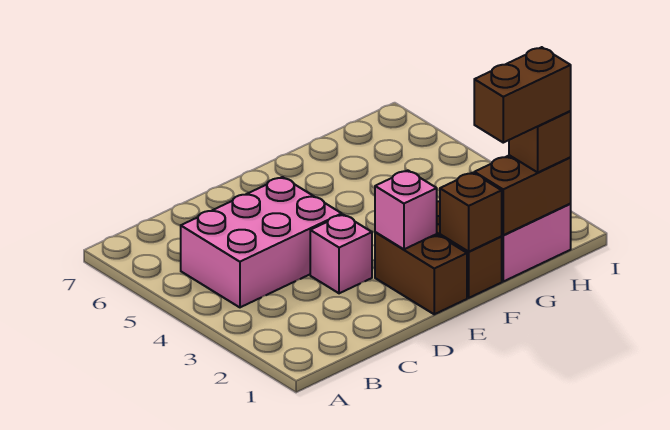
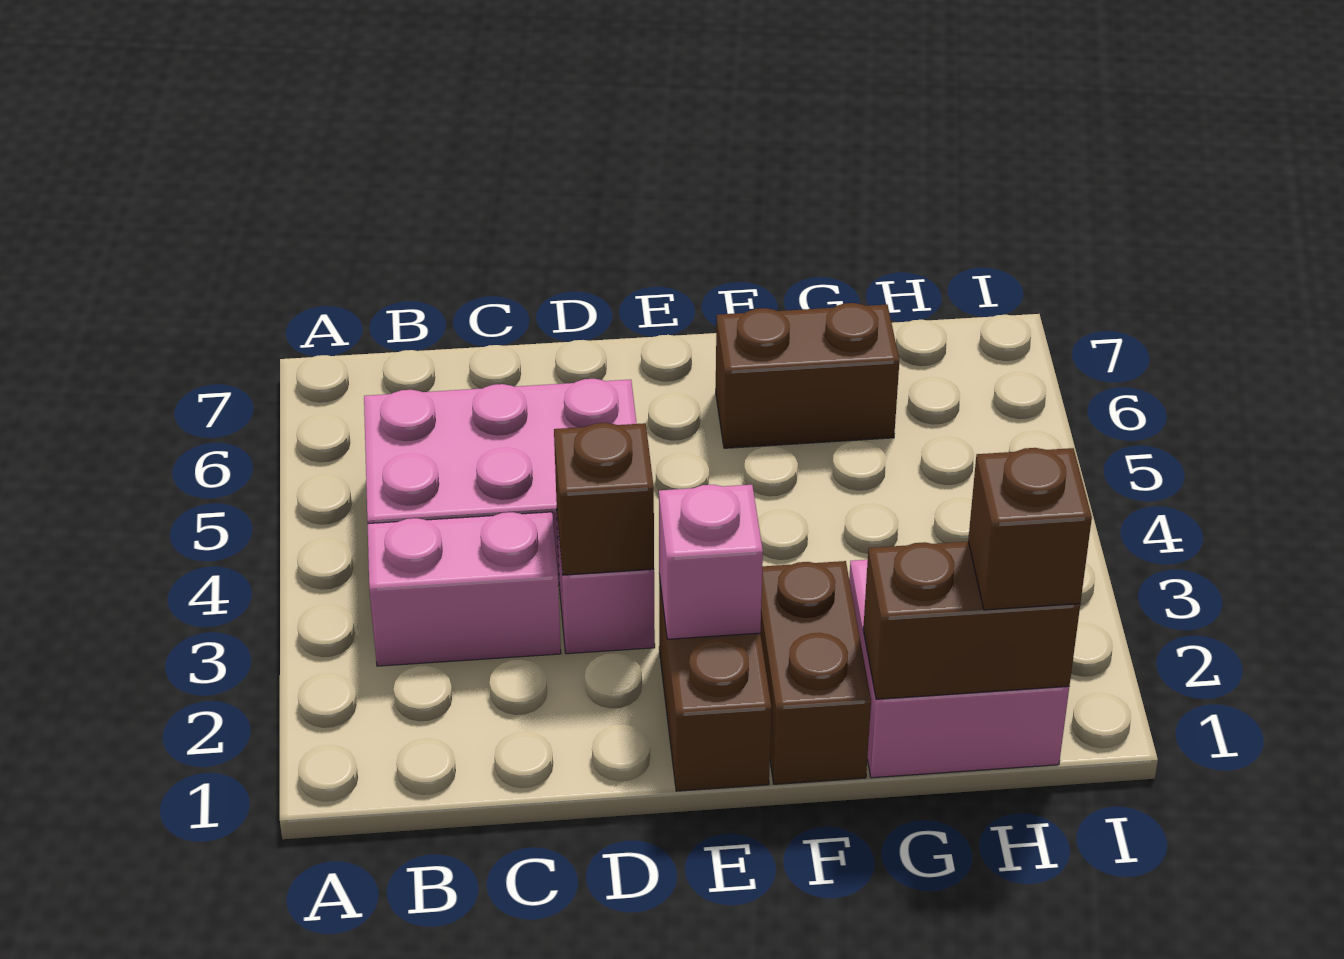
none -> pink brick B3:C3 level 1
brown brick F1 level 2 -> brown brick D3 level 2
brown brick G1:H1 level 4 -> brown brick F6:G6 level 1

